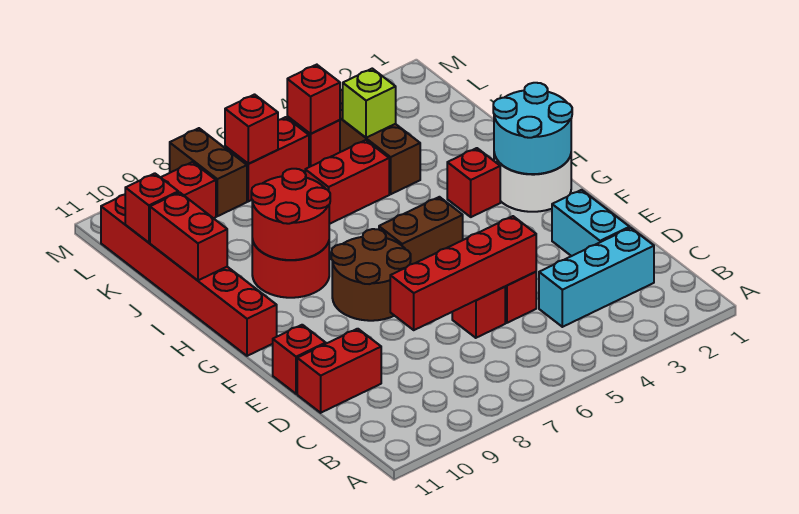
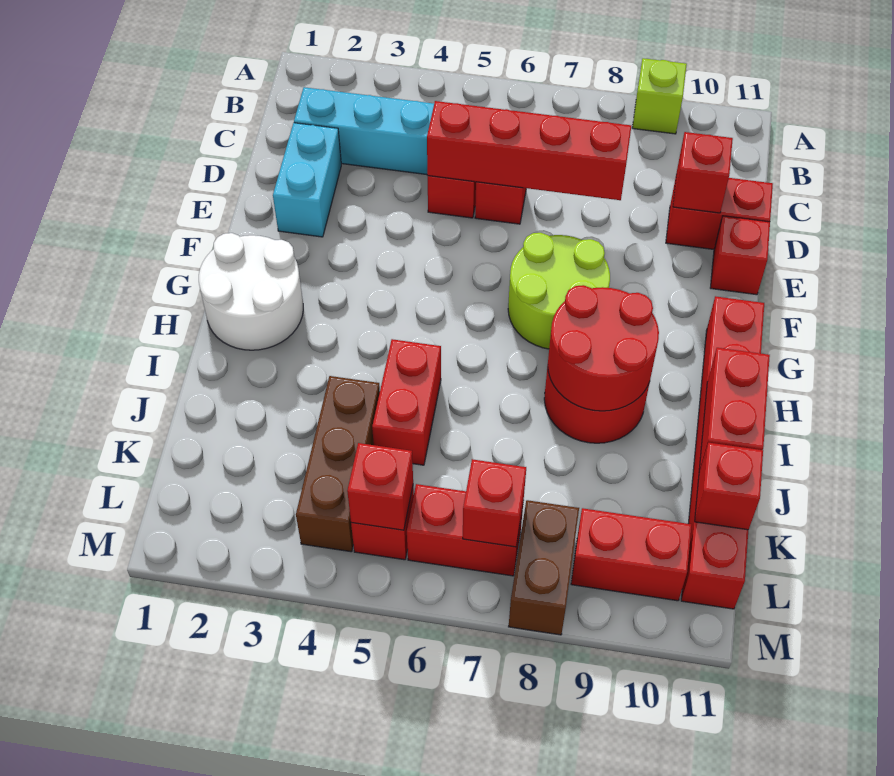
brown round brick F7:G8 level 1 -> lime round brick F7:G8 level 1
cyan round brick G1:H2 level 2 -> none
brown brick G5:G6 level 1 -> none
red brick H3 level 1 -> red brick D10 level 2
red brick J5:J6 level 1 -> red brick I5:J5 level 1
lime brick K4 level 2 -> lime brick A9 level 1

